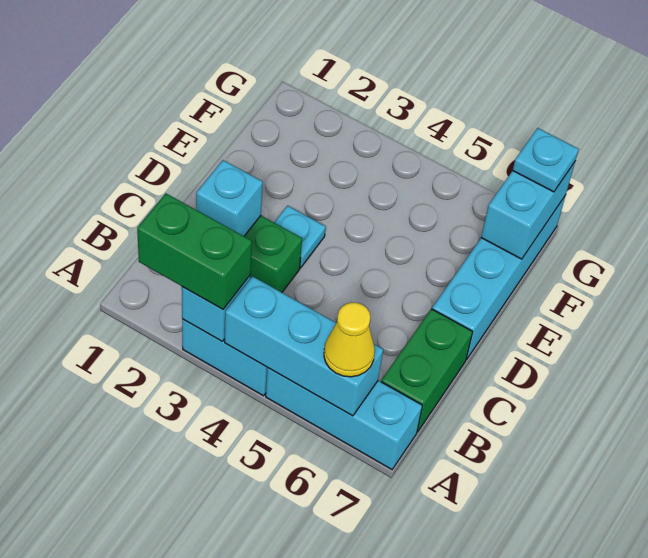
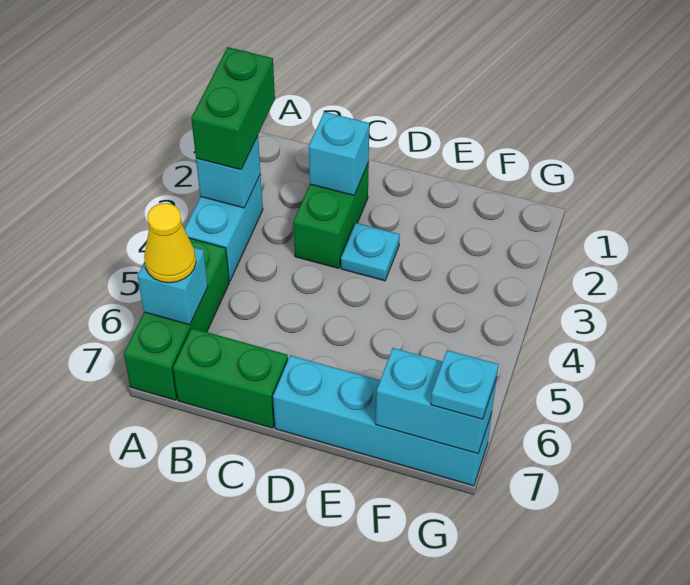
cyan brick A4:A6 level 2 -> cyan brick A6 level 2
cyan brick A5:A7 level 1 -> green brick A5:A7 level 1

